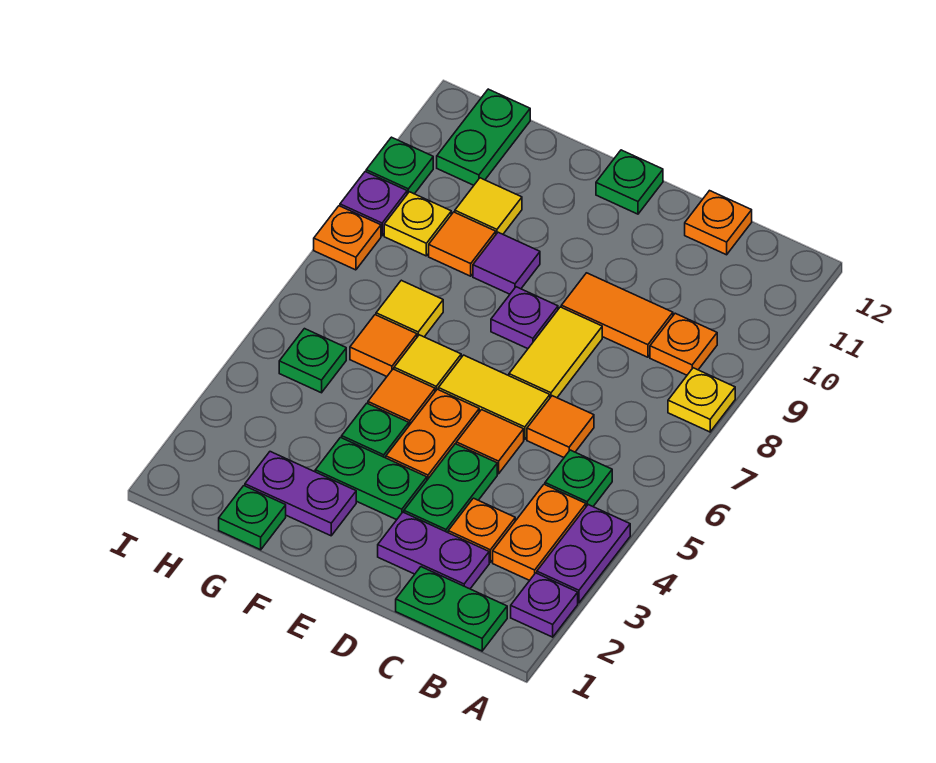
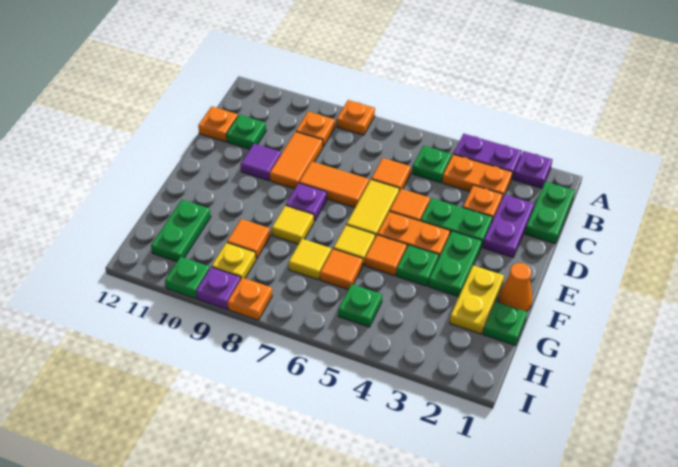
yellow plate A8 level 1 -> orange plate A8 level 1
yellow tile D7:D8 level 1 -> orange tile D7:D8 level 1
green plate E12 level 1 -> green plate C11 level 1
none -> orange cone F1 level 1
purple plate F2:G2 level 1 -> yellow plate F2:G2 level 1
purple tile F9 level 1 -> purple tile D10 level 1
yellow tile G10 level 1 -> yellow tile F8 level 1
green plate H11:H12 level 1 -> green plate G11:H11 level 1

